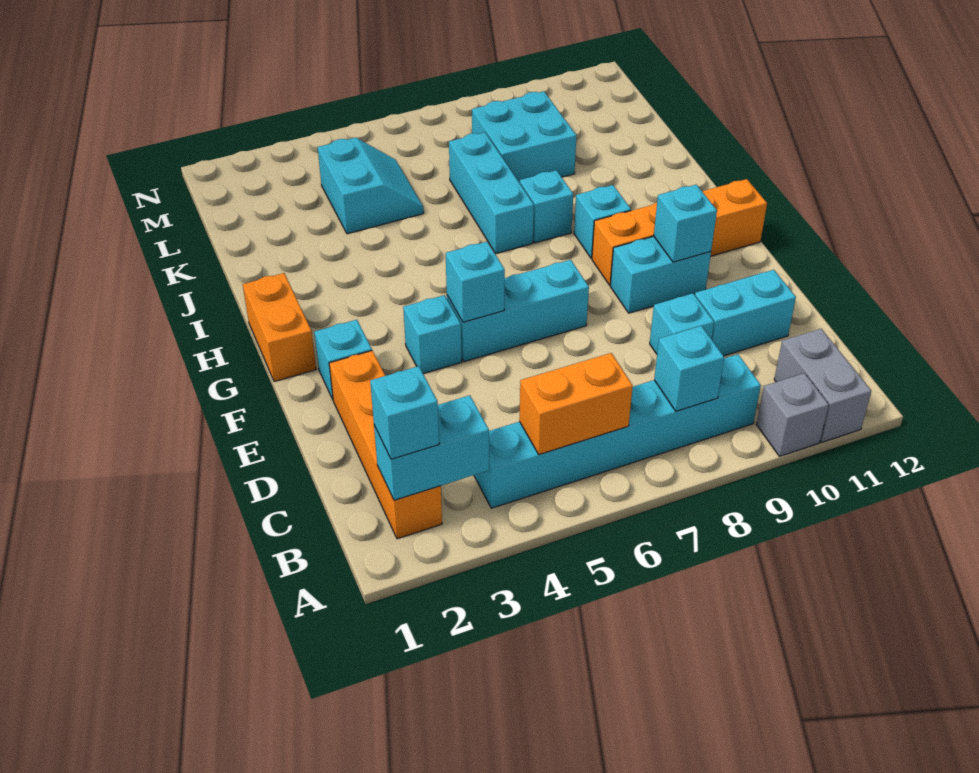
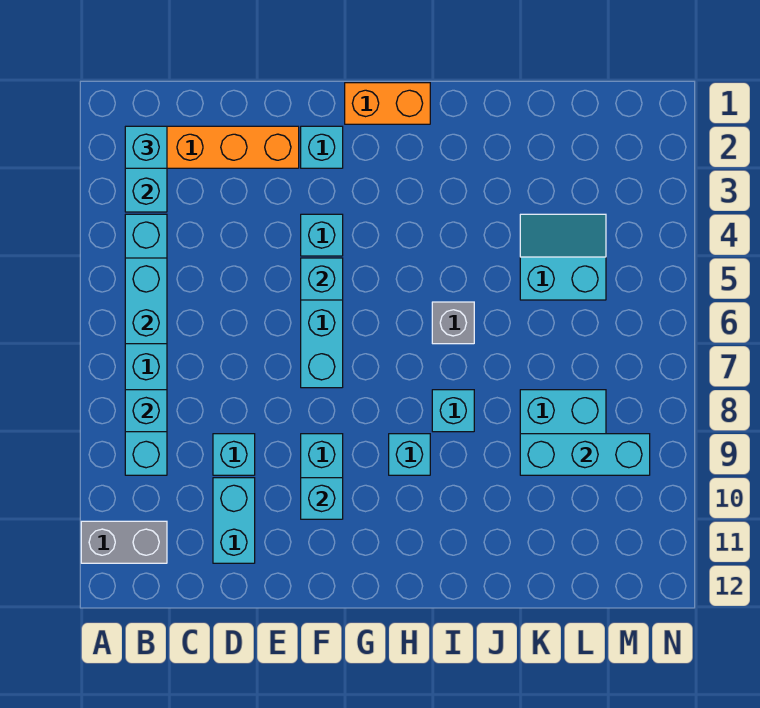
grey brick A10 level 1 -> grey brick I6 level 1
orange brick B5:B6 level 2 -> cyan brick B5:B6 level 2
orange brick G9:G12 level 1 -> none
cyan brick I7:K7 level 1 -> cyan brick K9:M9 level 2
cyan slope K4:L5 level 1 top 4 -> cyan slope K4:L5 level 1 top 5

